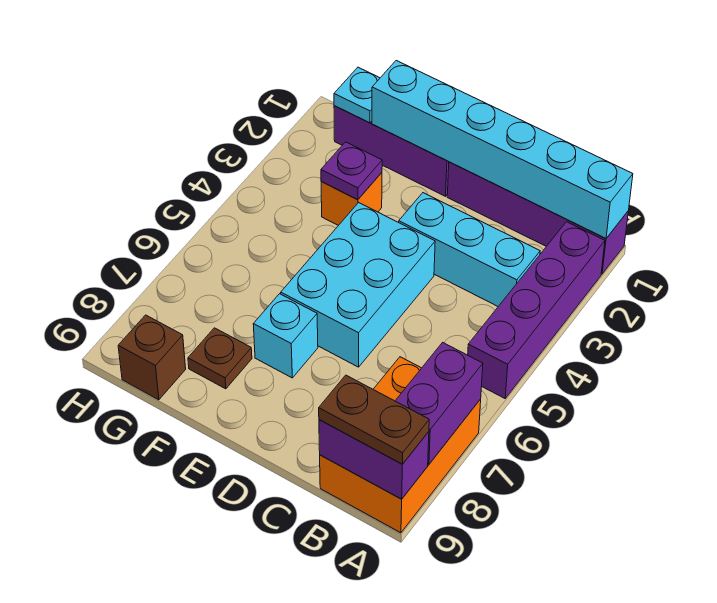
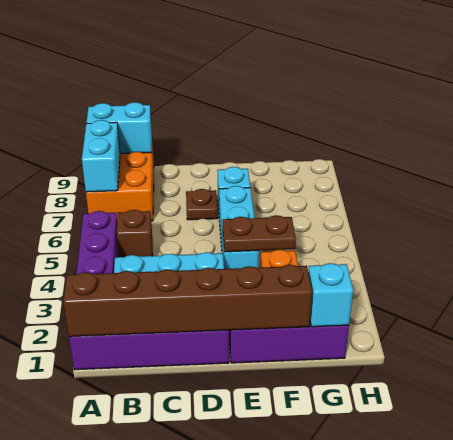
cyan brick A1:F1 level 2 -> brown brick A1:F1 level 2
purple brick A7:A8 level 2 -> cyan brick A7:A8 level 2
purple brick A9:B9 level 2 -> cyan brick A9:B9 level 2
brown plate A9:B9 level 3 -> brown plate E4:F4 level 2
cyan brick D4:E6 level 1 -> cyan brick E4:E6 level 1
purple plate F3 level 2 -> none
brown plate F8 level 1 -> brown plate D7 level 1
cyan plate G1 level 2 -> cyan brick G1 level 2
brown brick G9 level 1 -> brown brick B5 level 1

